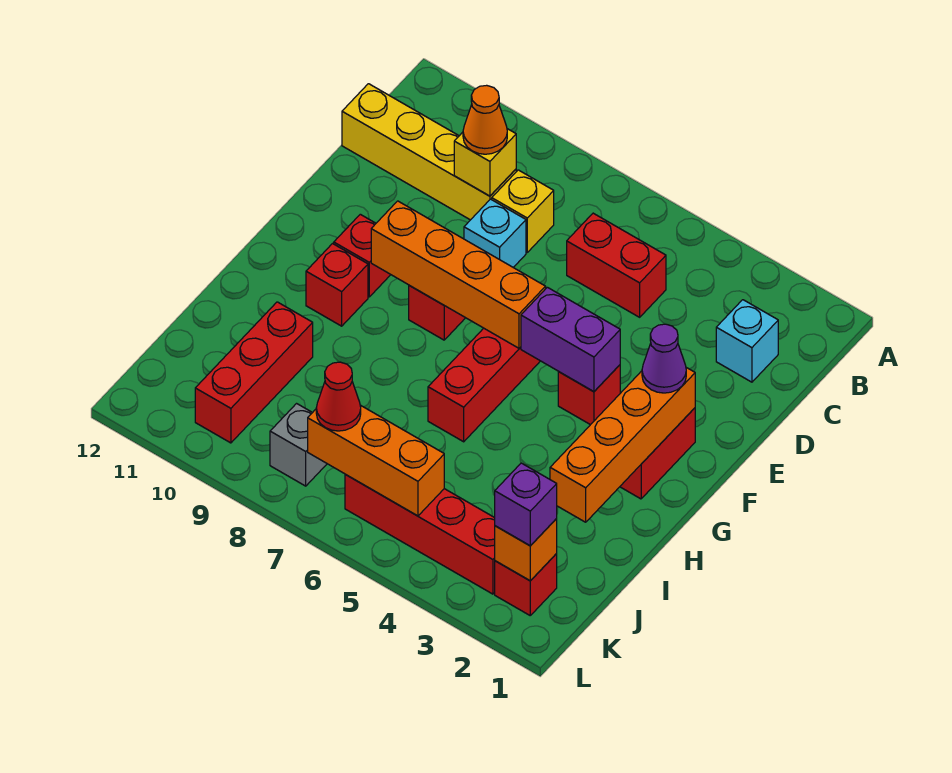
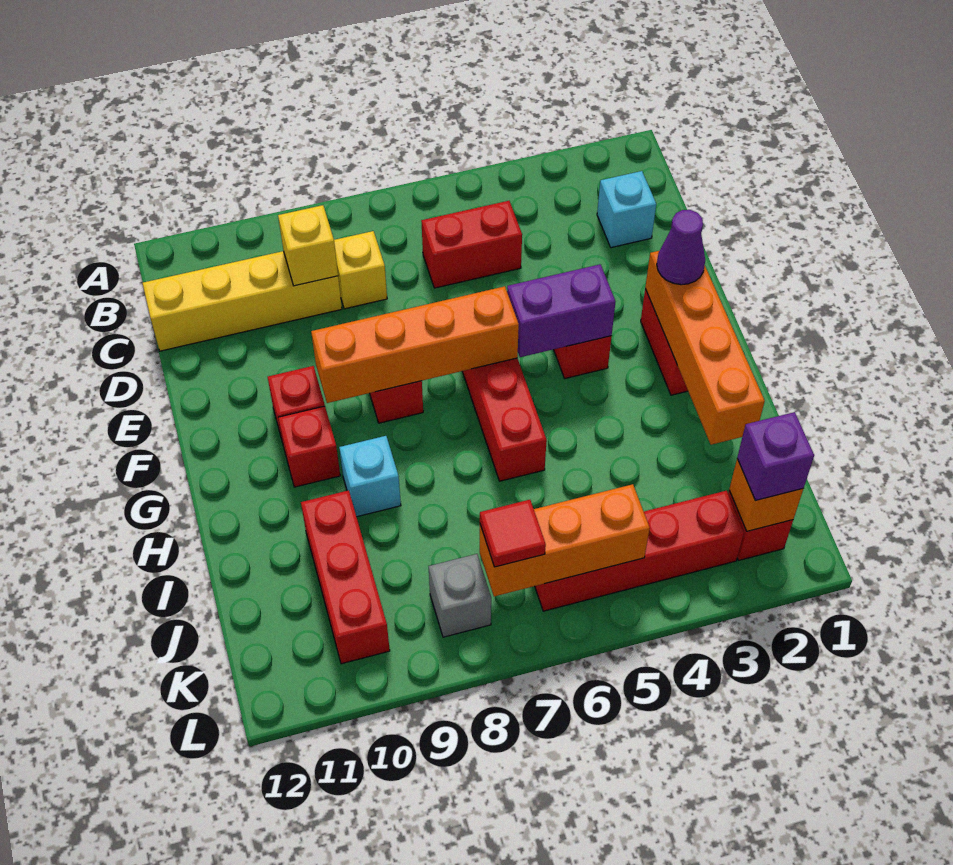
orange cone C9 level 3 -> none
cyan brick D8 level 1 -> cyan brick H9 level 1
red cone K7 level 3 -> red tile K7 level 3

